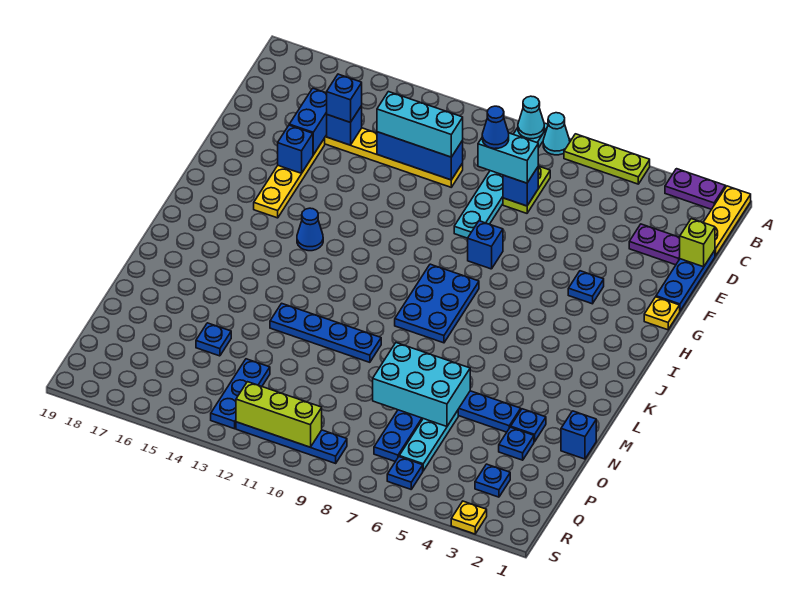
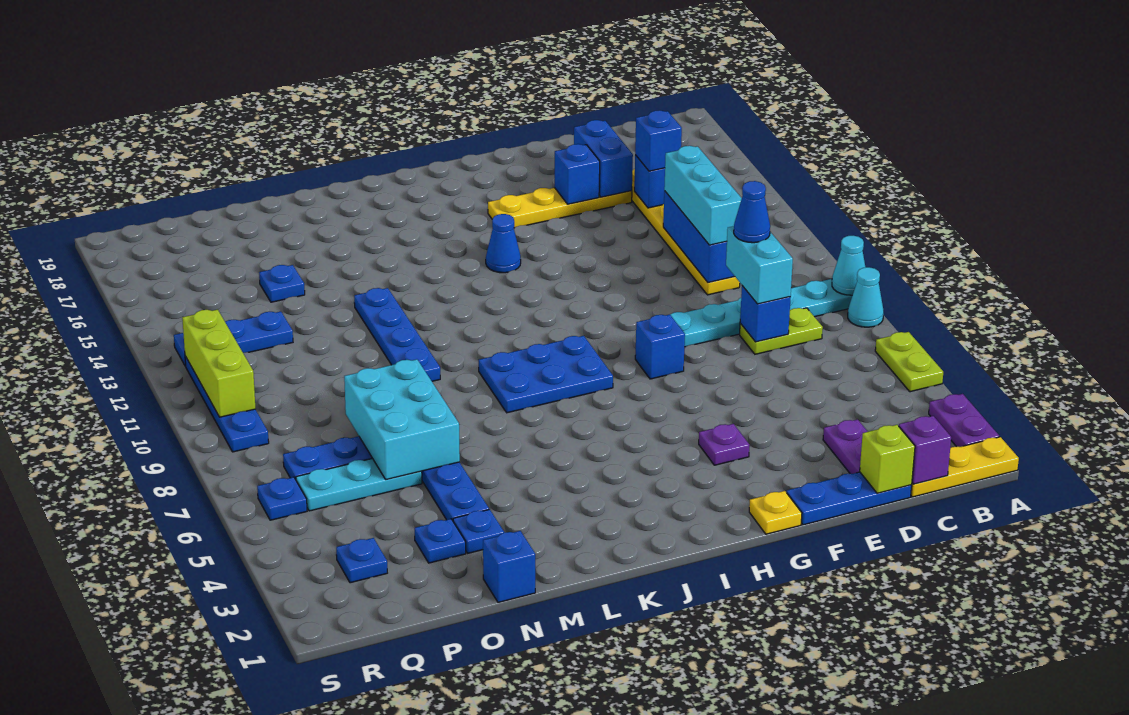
lime plate A5:A7 level 1 -> lime plate A5:A6 level 1
none -> purple brick C1 level 2
blue brick D16:E16 level 2 -> blue brick E16:E17 level 2
blue plate G4 level 1 -> purple plate G4 level 1
yellow plate S3 level 1 -> none

